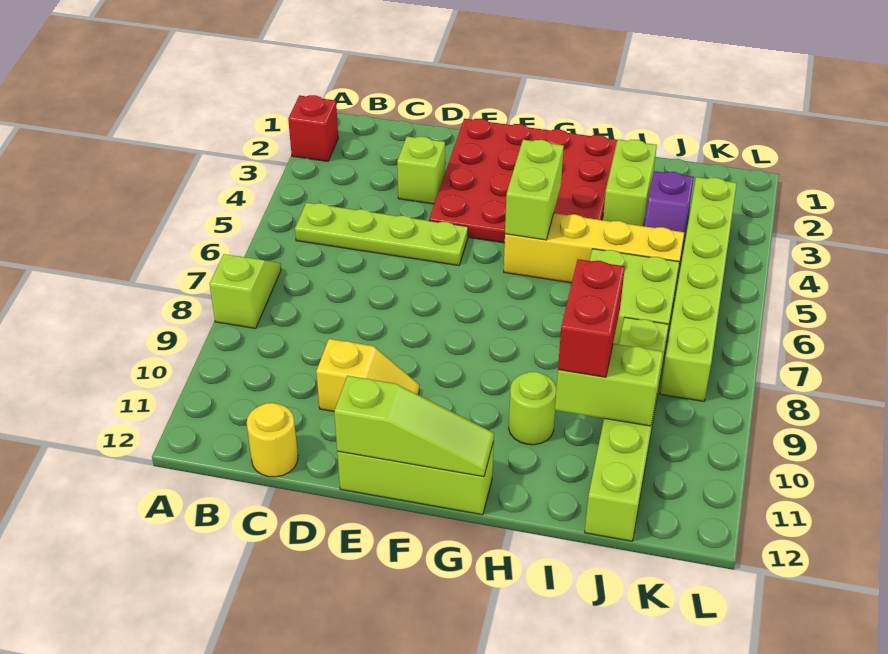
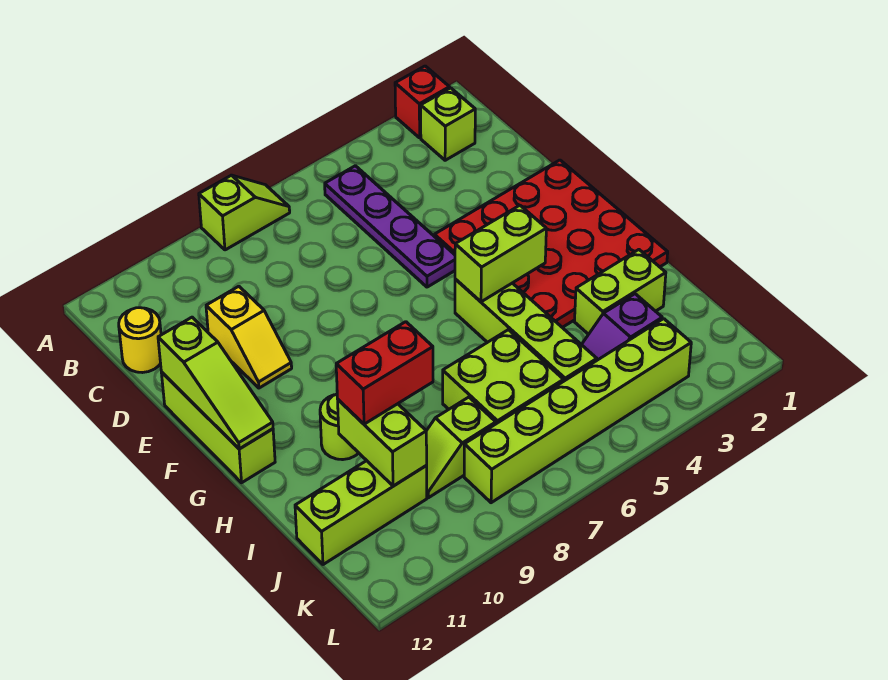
lime plate B5:E5 level 1 -> purple plate B5:E5 level 1
lime brick D3 level 1 -> lime brick B2 level 1
yellow brick G5:J5 level 1 -> lime brick G5:J5 level 1

